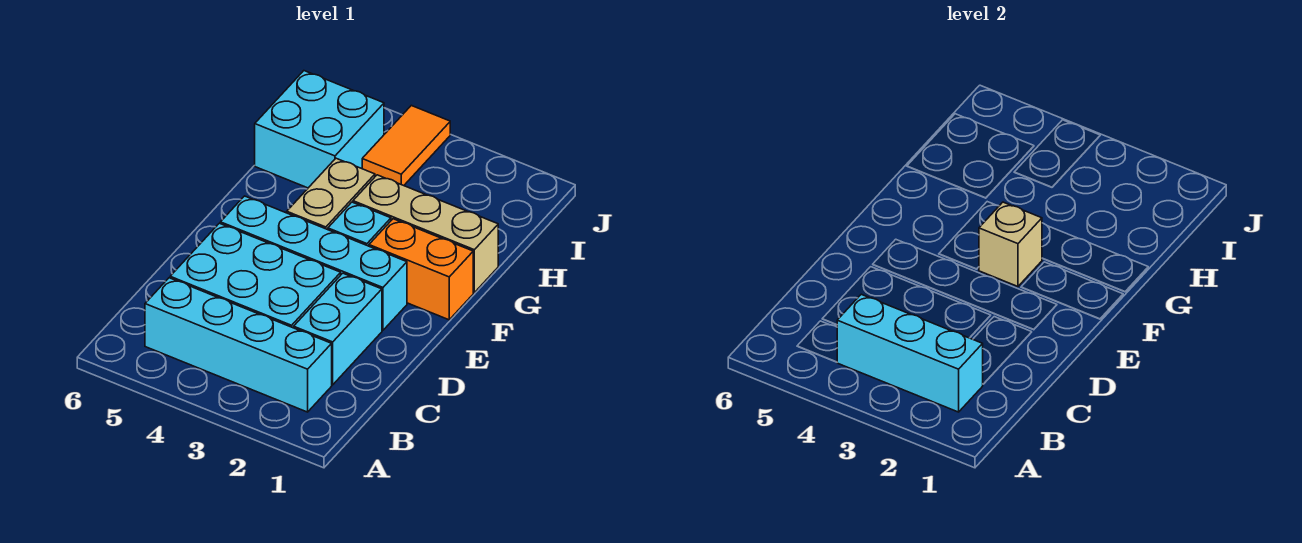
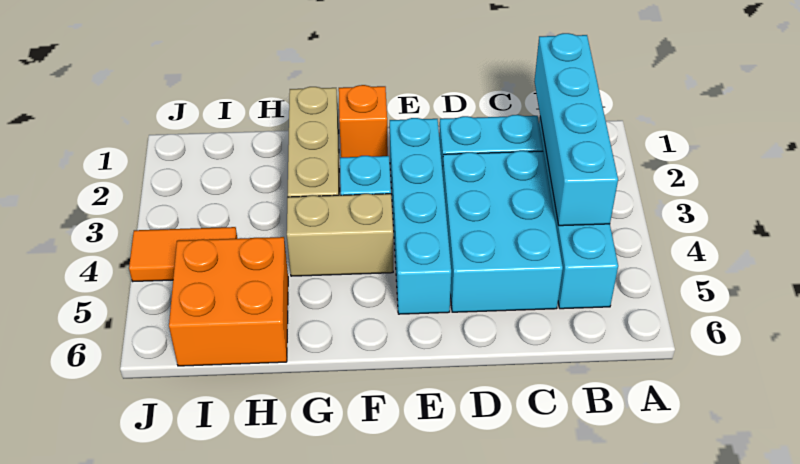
cyan brick B2:B4 level 2 -> cyan brick B1:B4 level 2
orange brick F1:F2 level 1 -> orange brick F1 level 1
tan brick F3 level 2 -> none
cyan brick H5:I6 level 1 -> orange brick H5:I6 level 1

